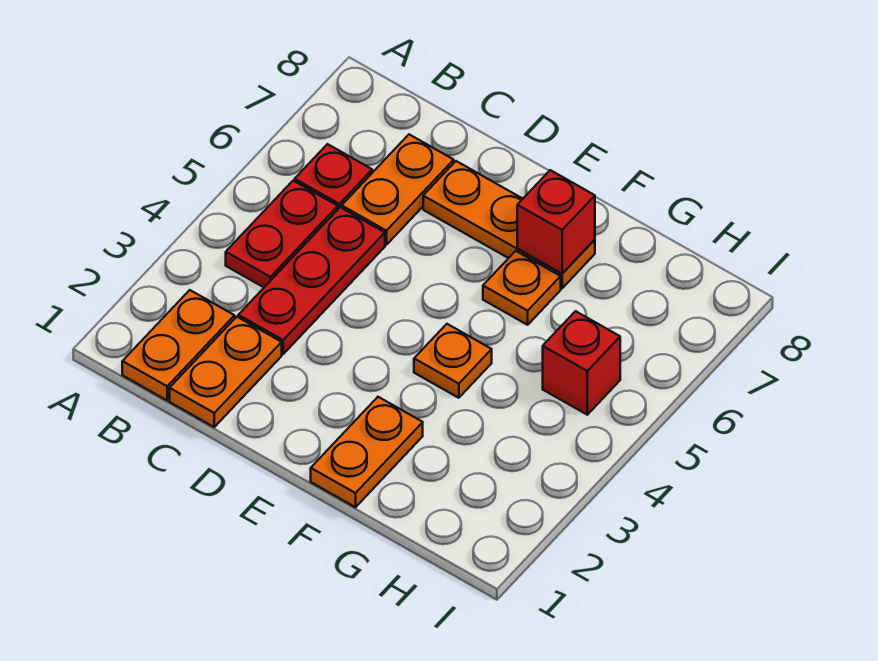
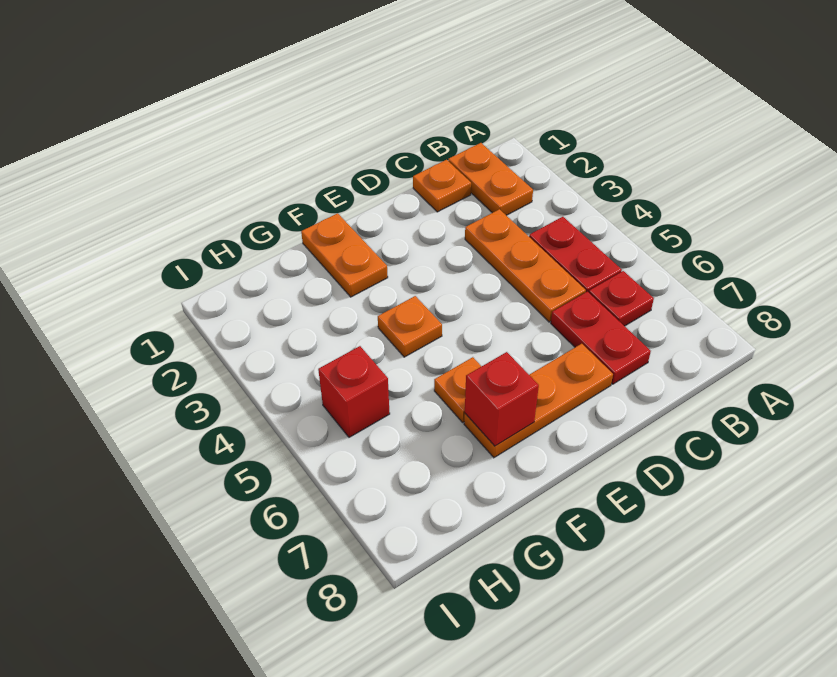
orange plate C1:C2 level 1 -> orange plate C1 level 1
red plate C3:C5 level 1 -> orange plate C3:C5 level 1
orange plate C6:C7 level 1 -> red plate C6:C7 level 1

